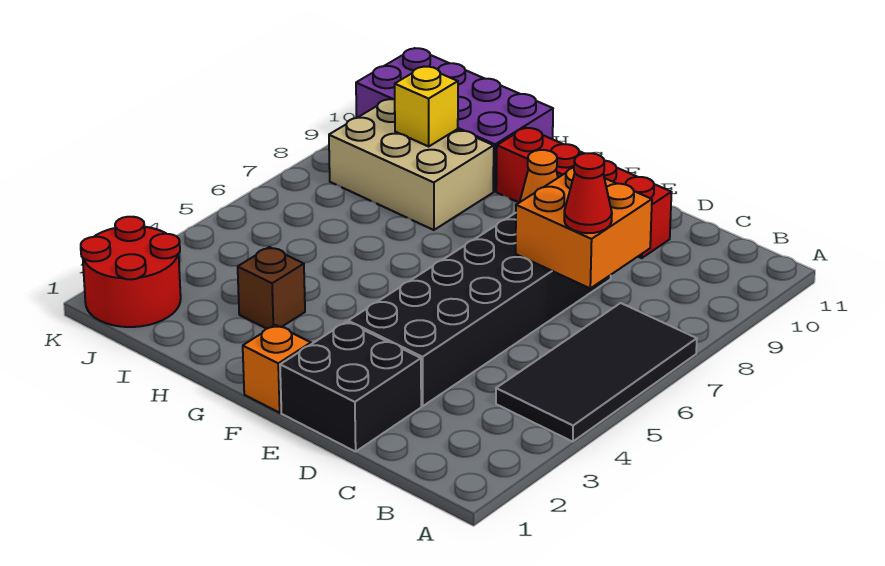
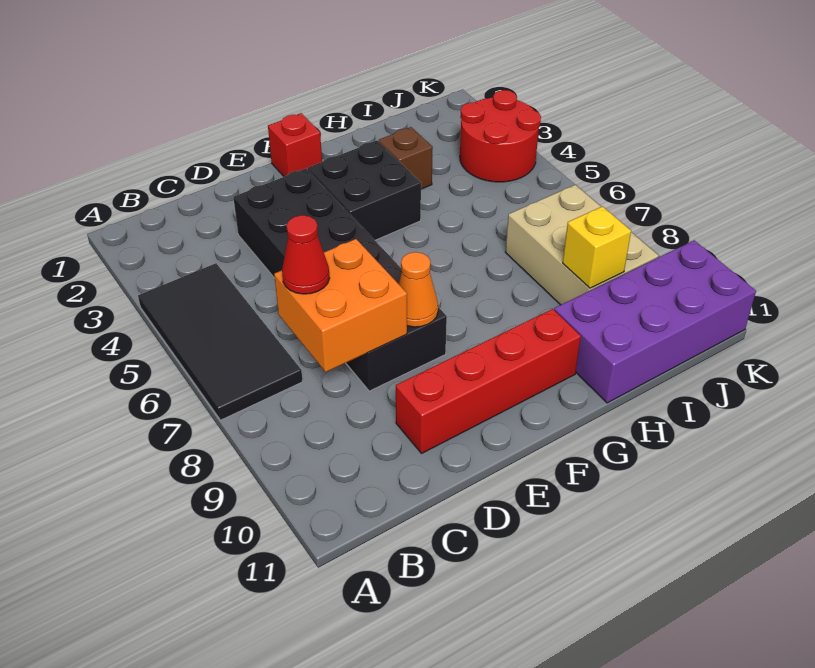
black brick D1:E2 level 1 -> black brick F3:G4 level 1
orange brick F1 level 1 -> red brick F1 level 1
tan brick H8:J9 level 1 -> tan brick I7:J9 level 1
red round brick J1:K2 level 1 -> red round brick J3:K4 level 1

